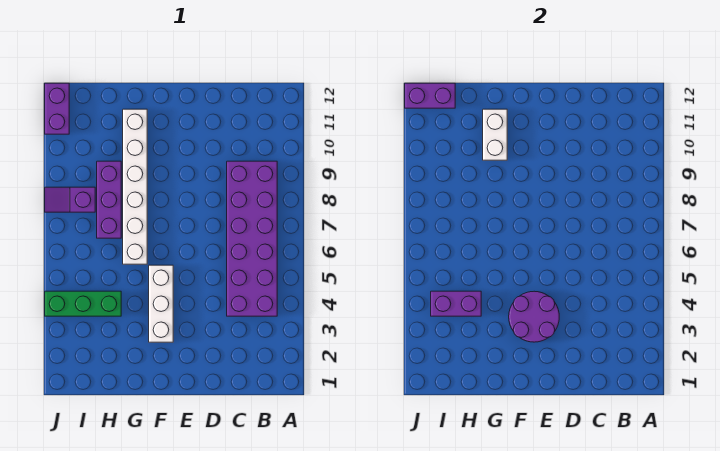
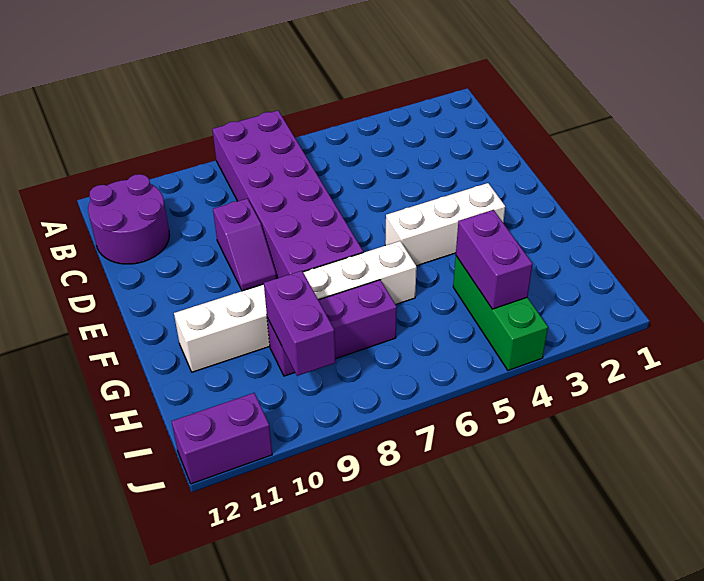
purple brick B4:C9 level 1 -> purple brick A7:F8 level 1
purple round brick E3:F4 level 2 -> purple round brick B11:C12 level 1
white brick G10:G11 level 2 -> none
purple slope I8:J8 level 1 top I -> purple slope D9:E9 level 1 top D
purple brick I12:J12 level 2 -> purple brick H9:I9 level 2

